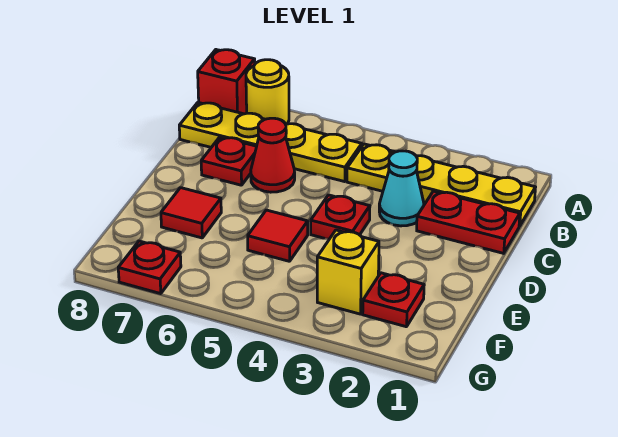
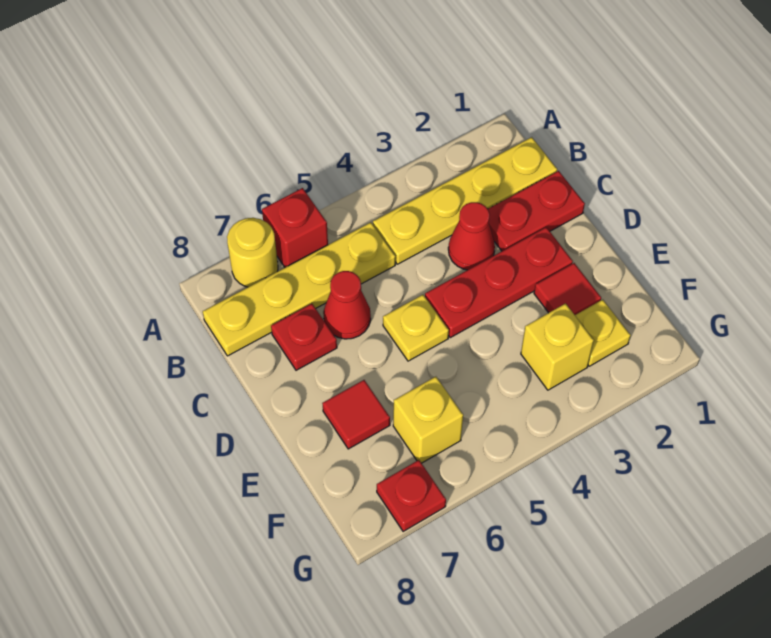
red brick A8 level 1 -> red brick A6 level 1
cyan cone C3 level 1 -> red cone C3 level 1
red plate D4 level 1 -> red plate D2:D4 level 1
none -> yellow plate D5 level 1
red tile E5 level 1 -> red tile E2 level 1
red plate F2 level 1 -> yellow plate F2 level 1
none -> yellow brick F6 level 1

